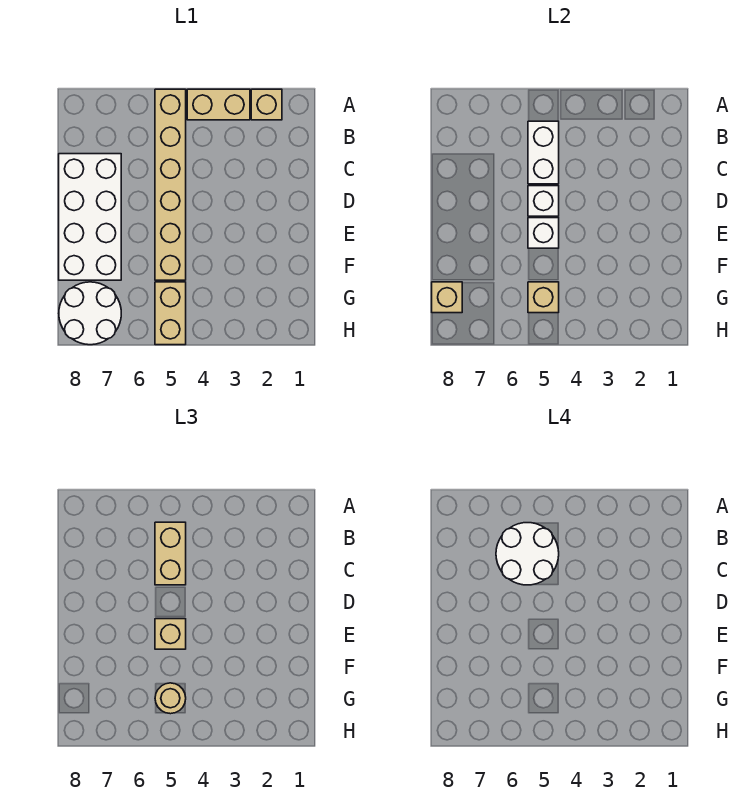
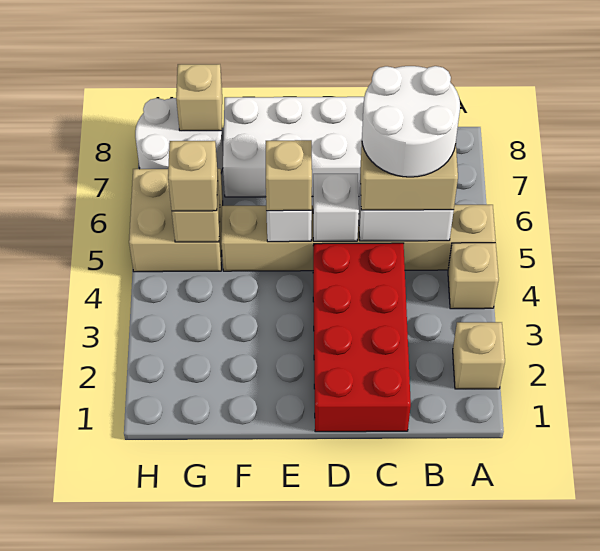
tan brick A3:A4 level 1 -> tan brick A4 level 1
none -> red brick C1:D4 level 1
tan brick G5:H5 level 1 -> tan brick G5:H6 level 1
tan round brick G5 level 3 -> tan brick G5 level 3

